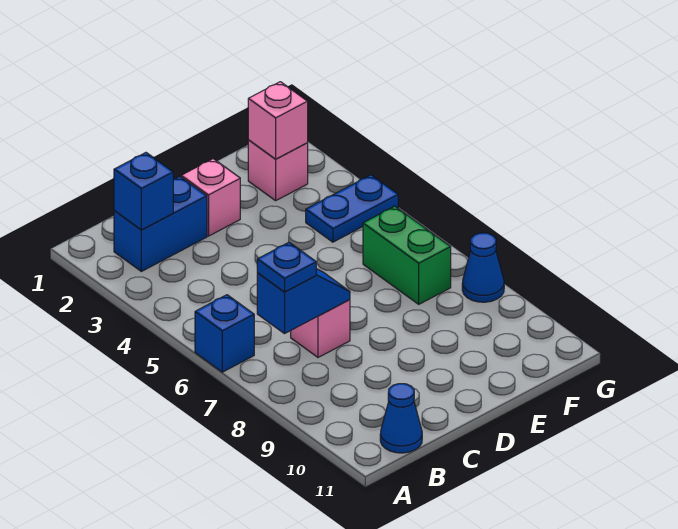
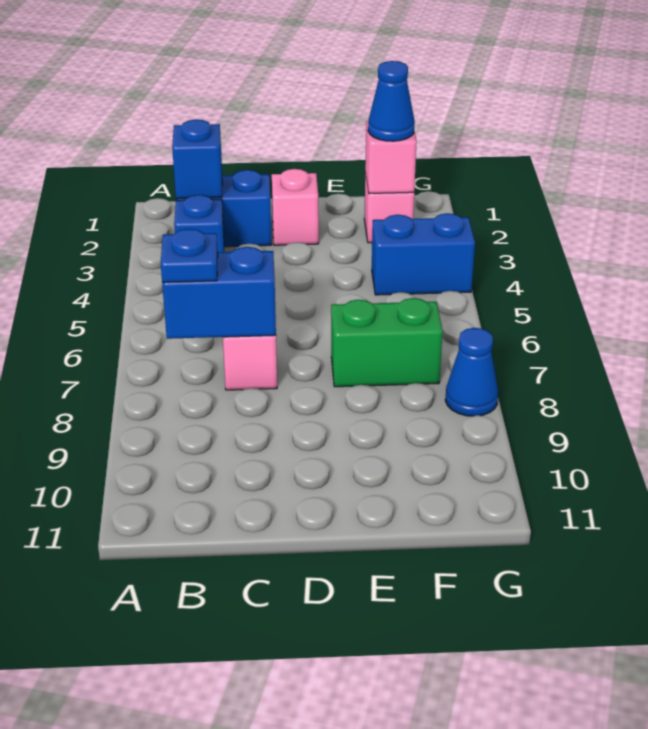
blue brick A6 level 1 -> blue brick B3 level 1
blue slope B7:C7 level 2 top B -> blue brick B7:C7 level 2
blue cone B11 level 1 -> blue cone F2 level 3
blue plate F4:G4 level 1 -> blue brick F4:G4 level 1
green brick F6:F7 level 1 -> green brick E7:F7 level 1

